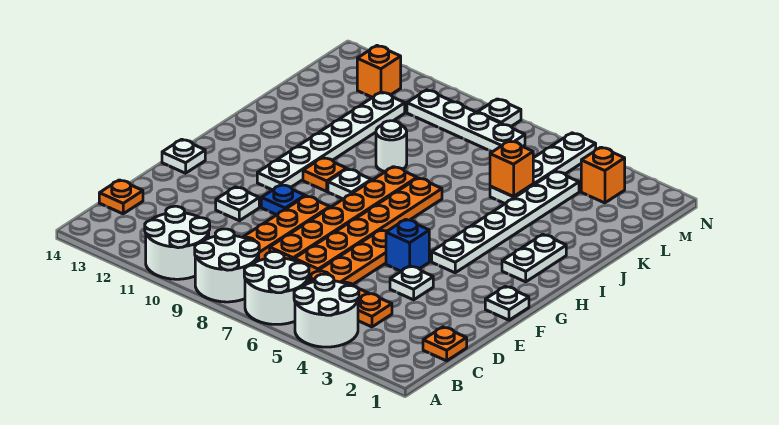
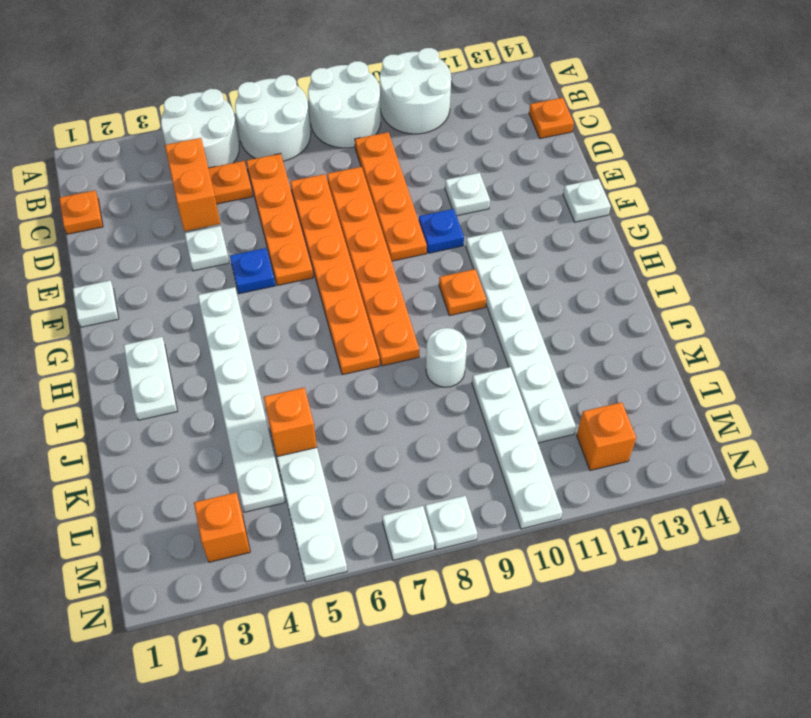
none -> orange brick C4:D4 level 2
blue brick F5 level 1 -> blue plate F5 level 1
white plate H9 level 1 -> white plate N7 level 1
white plate M7:M10 level 1 -> white plate K10:N10 level 1

